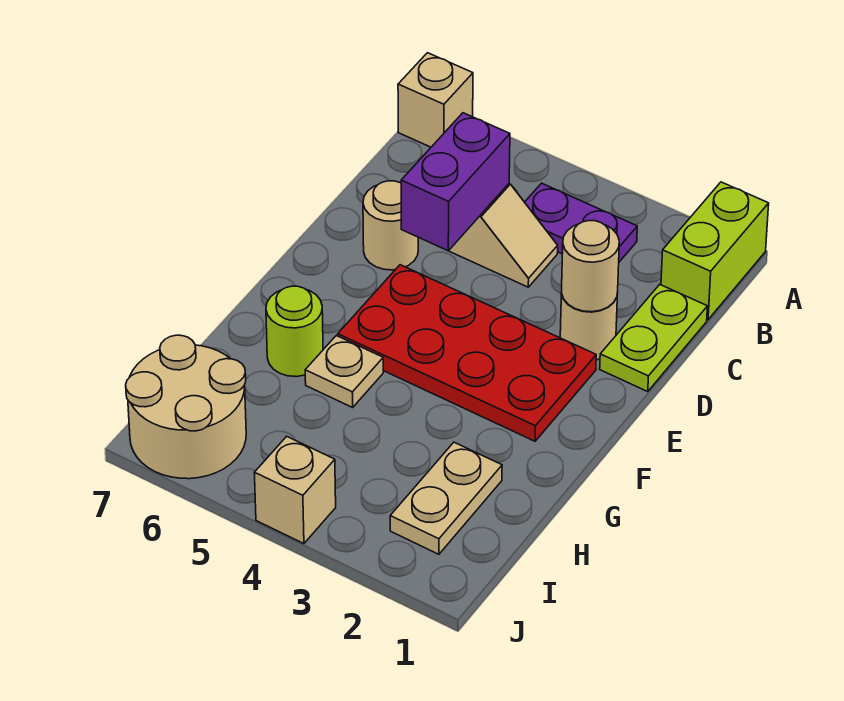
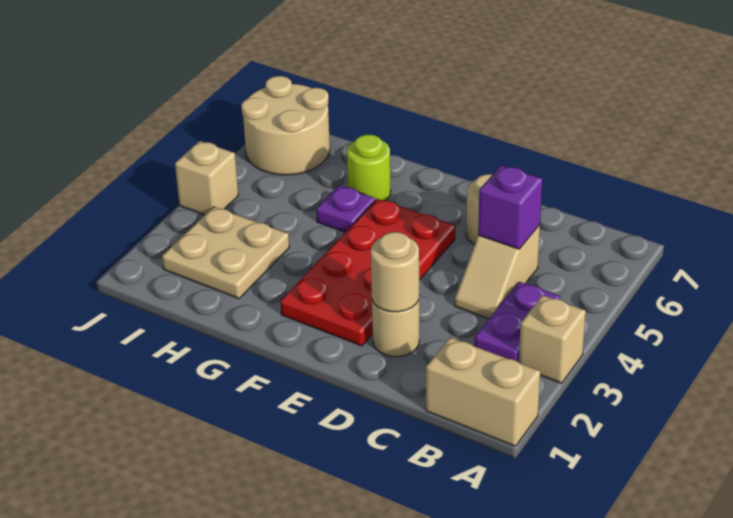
lime brick A1:B1 level 1 -> tan brick A1:B1 level 1
tan brick A7 level 1 -> tan brick A3 level 1
lime plate C1:D1 level 1 -> none
purple brick C5:D5 level 2 -> purple brick C5 level 2
tan plate G5 level 1 -> purple plate G5 level 1
tan plate H2:I2 level 1 -> tan plate H2:I3 level 1

